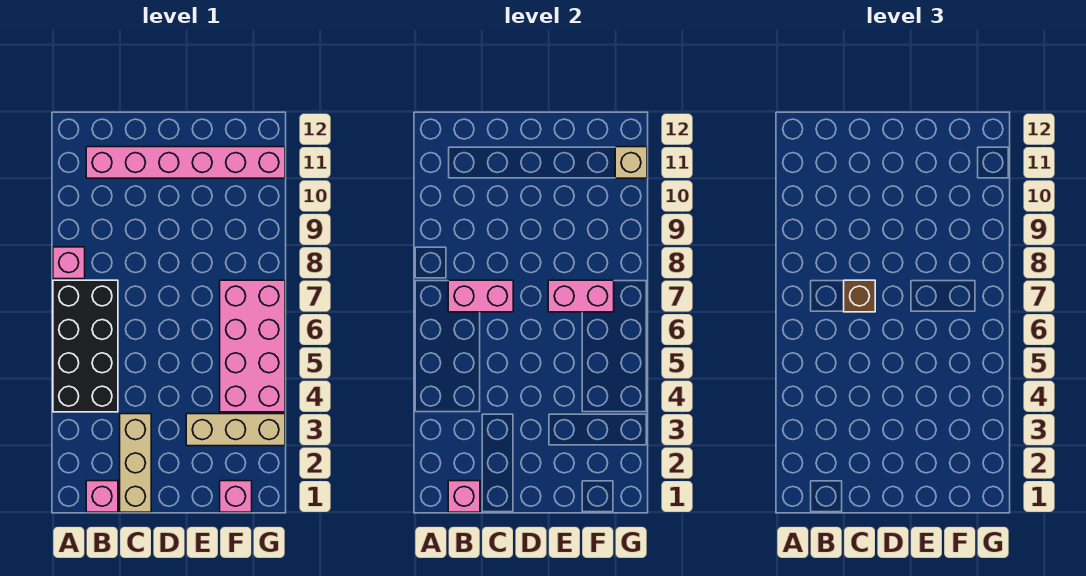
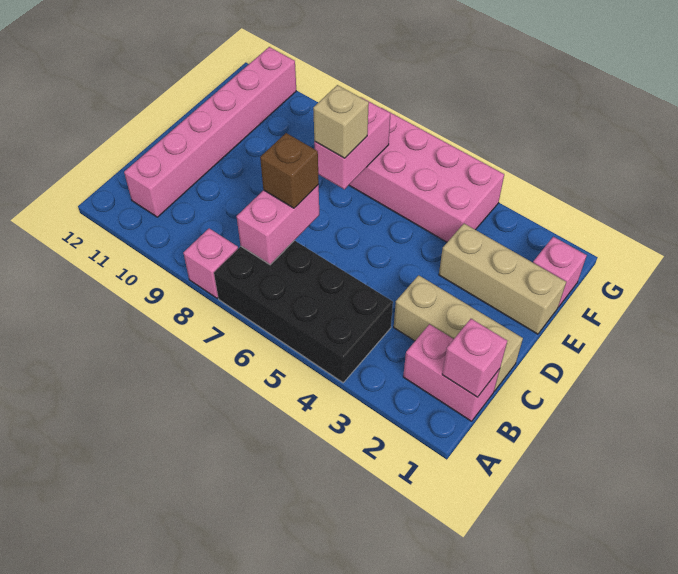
pink brick B1 level 1 -> pink brick B1:B2 level 1
tan brick E3:G3 level 1 -> tan brick E1:E3 level 1
tan brick G11 level 2 -> tan brick E7 level 3

